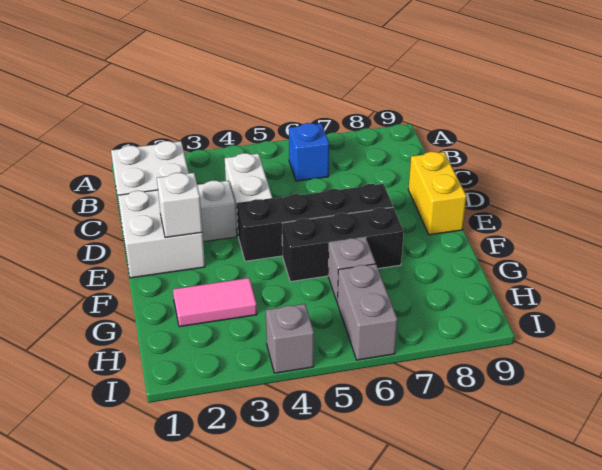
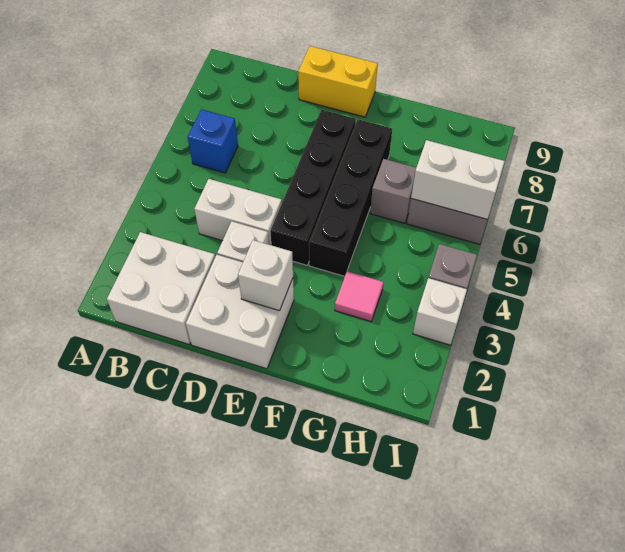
black brick F5:F7 level 1 -> black brick F4:F7 level 1
pink tile G2:G3 level 1 -> pink tile G3 level 1
none -> white brick H6:I6 level 2
none -> white brick I3 level 1

